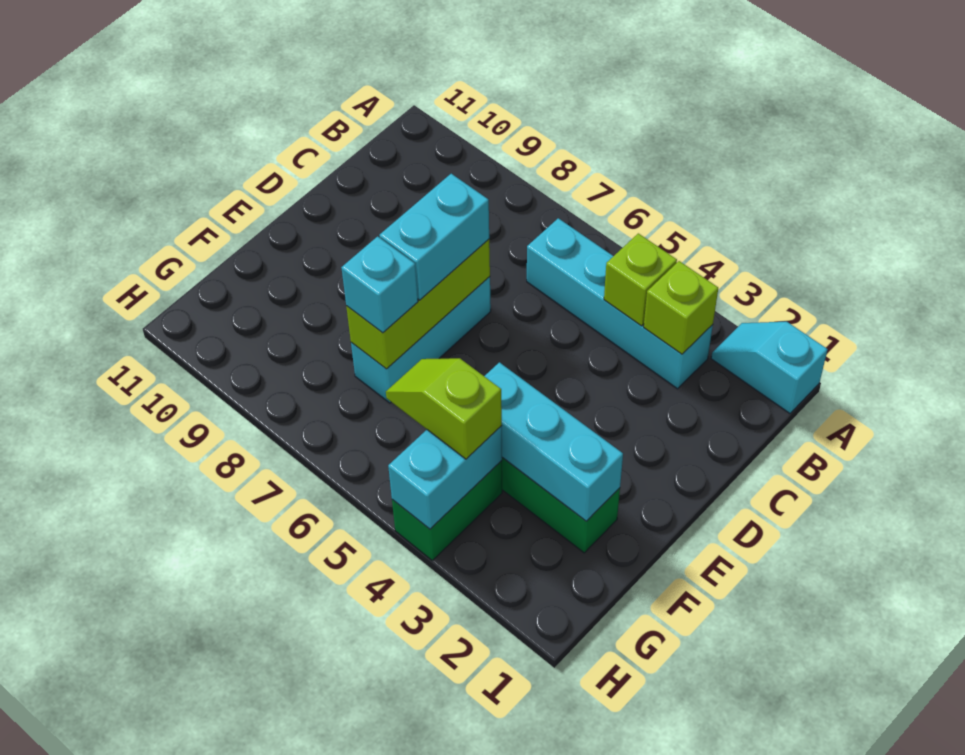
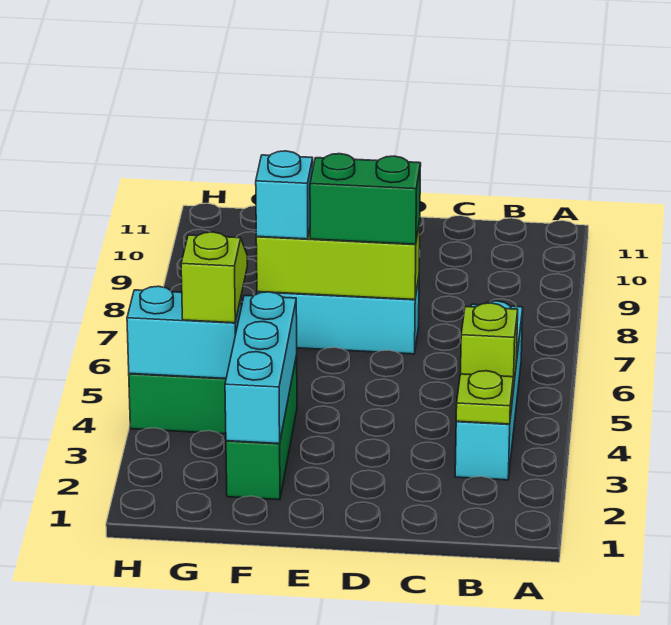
cyan slope A1:A2 level 1 top 1 -> none
lime brick B3 level 2 -> lime plate B3 level 2
cyan brick D7:E7 level 3 -> green brick D7:E7 level 3

